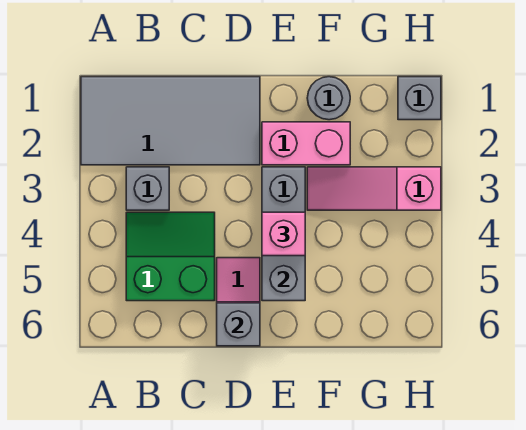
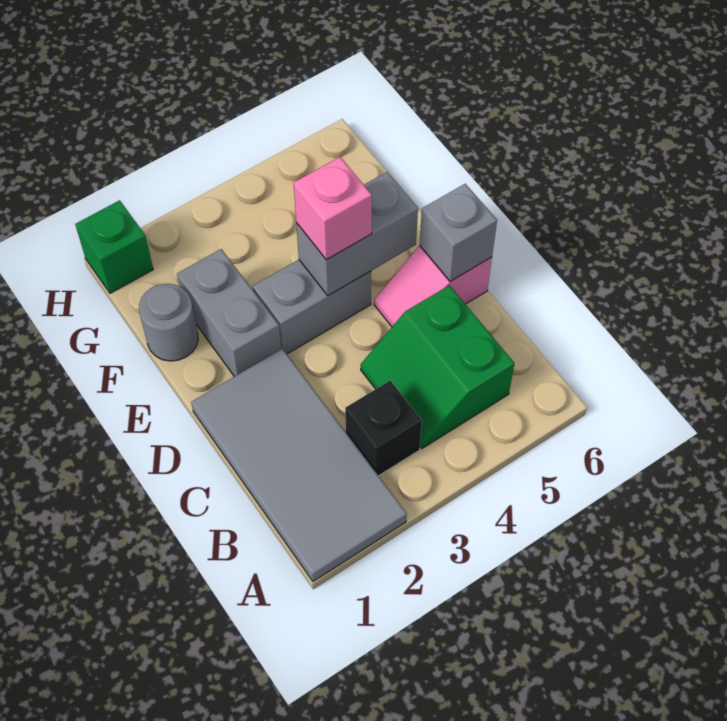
grey brick B3 level 1 -> black brick B3 level 1
pink brick E2:F2 level 1 -> grey brick E2:F2 level 1
pink slope F3:H3 level 1 top H -> none
grey brick H1 level 1 -> green brick H1 level 1

